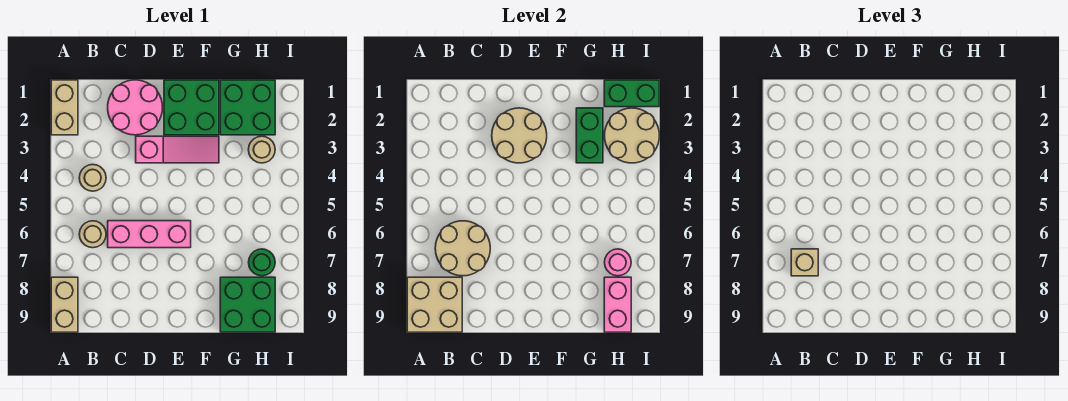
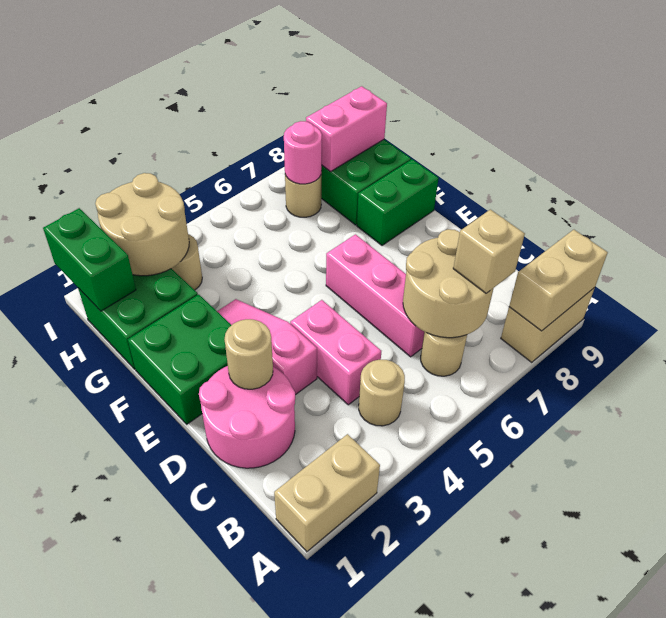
tan brick A8:B9 level 2 -> tan brick A8:A9 level 2
none -> pink brick C4:D4 level 1
tan round brick D2:E3 level 2 -> tan round brick D2 level 2
green brick G2:G3 level 2 -> green brick F8:F9 level 1
green round brick H7 level 1 -> tan round brick H7 level 1

